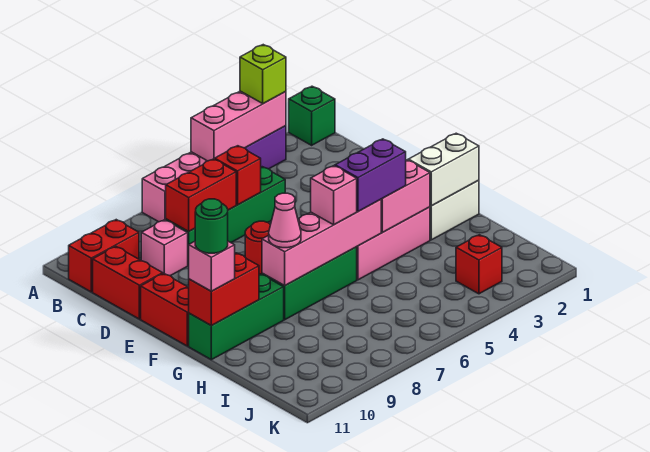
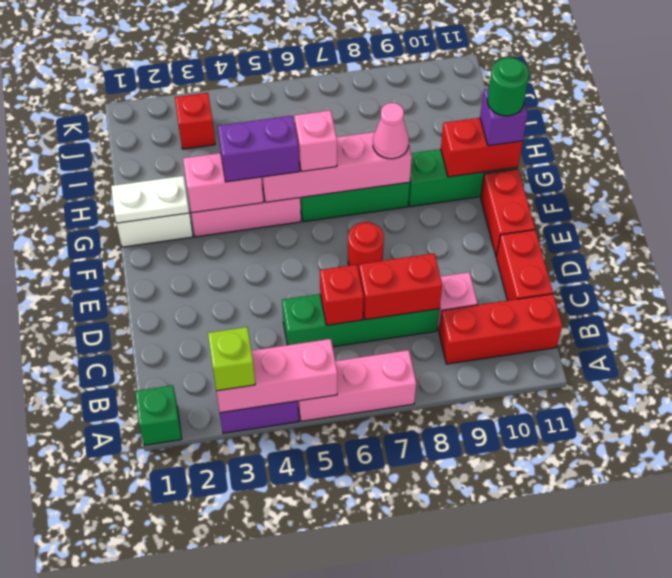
red brick B10:B11 level 1 -> red brick B9:B11 level 1
white brick G1:G2 level 2 -> white plate G1:G2 level 2
pink brick G11 level 3 -> purple brick G11 level 3

